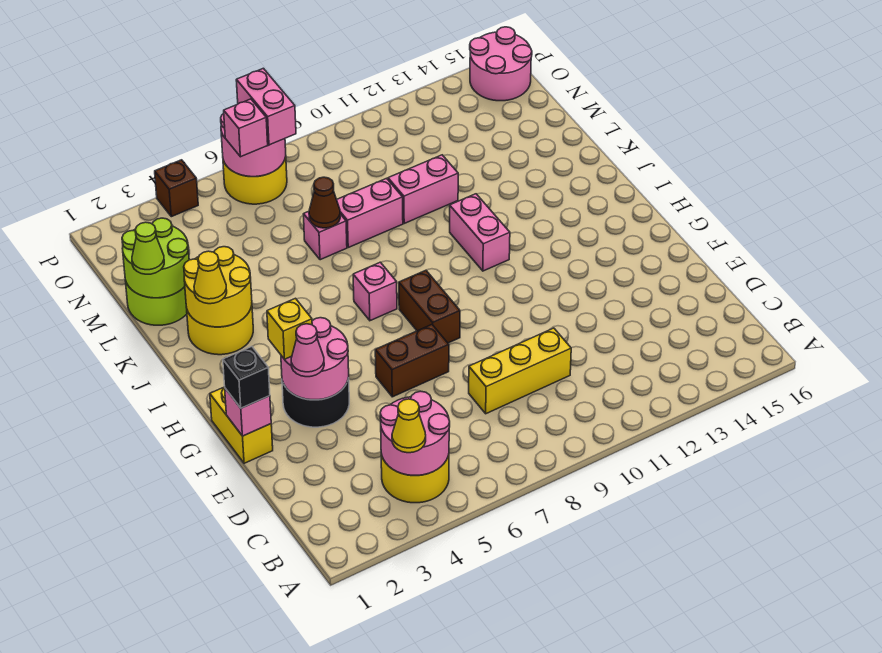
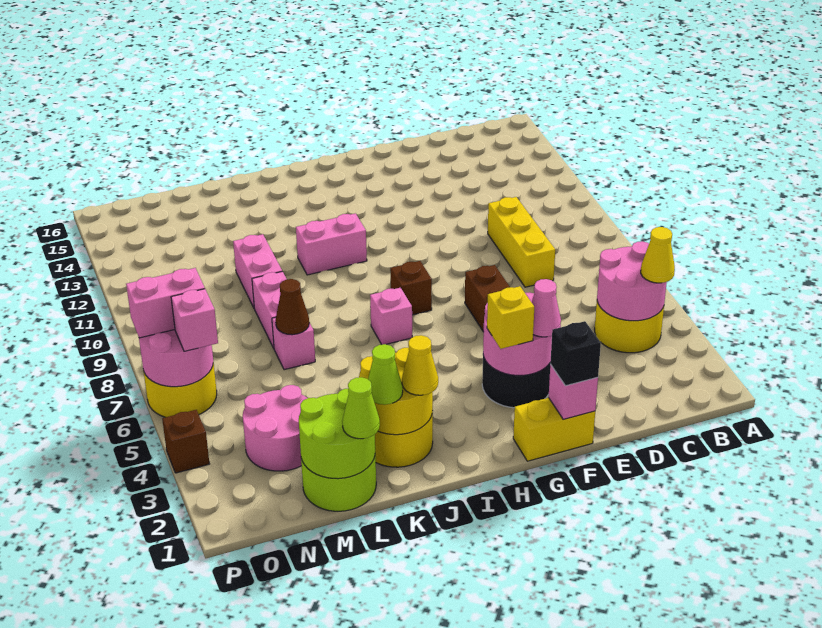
brown brick G8:H8 level 1 -> brown brick H8 level 1
none -> lime cone K2 level 3
pink round brick O15:P16 level 1 -> pink round brick M3:N4 level 1

